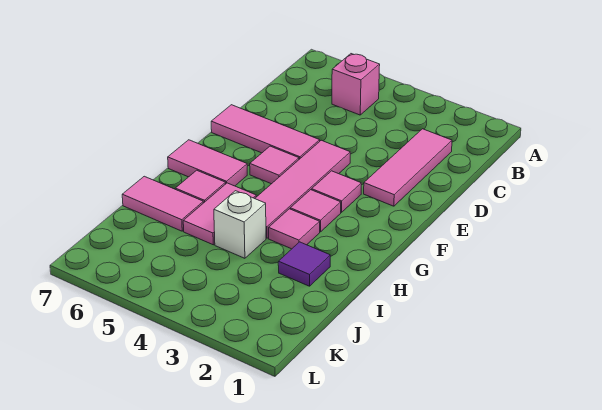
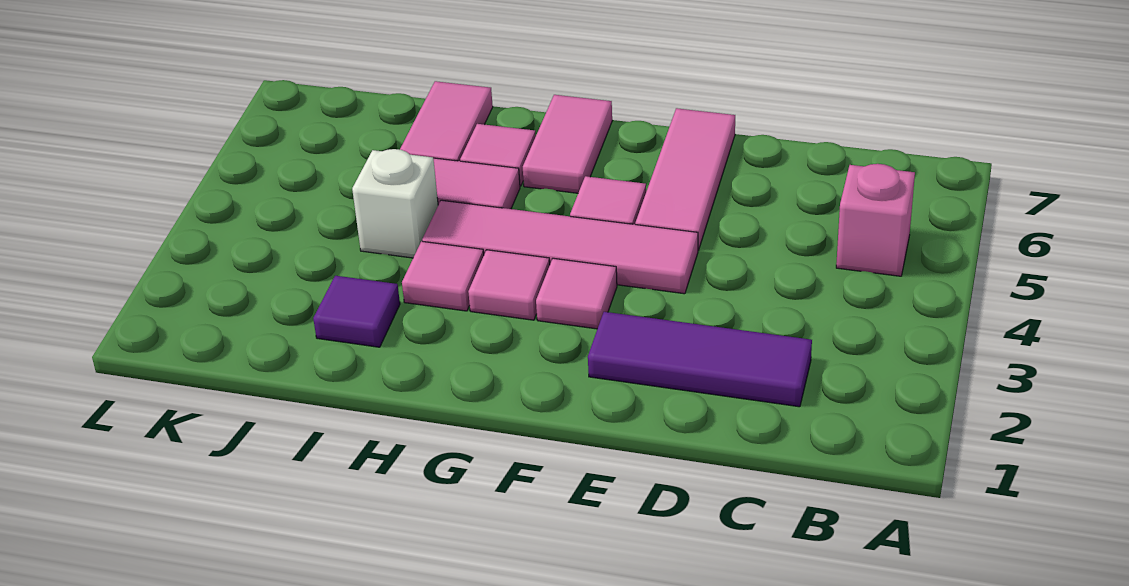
pink tile C2:E2 level 1 -> purple tile C2:E2 level 1

